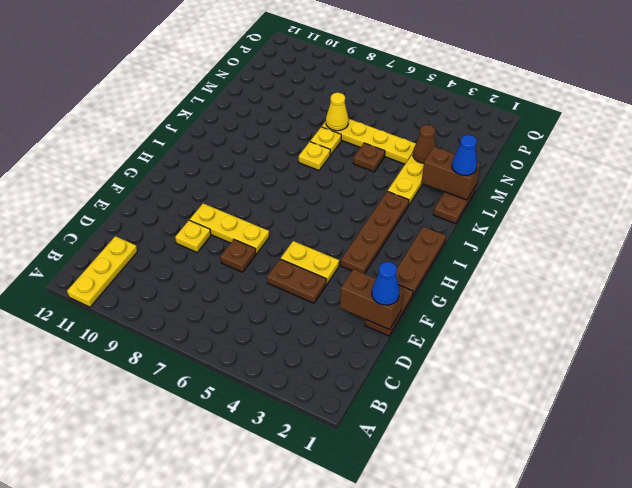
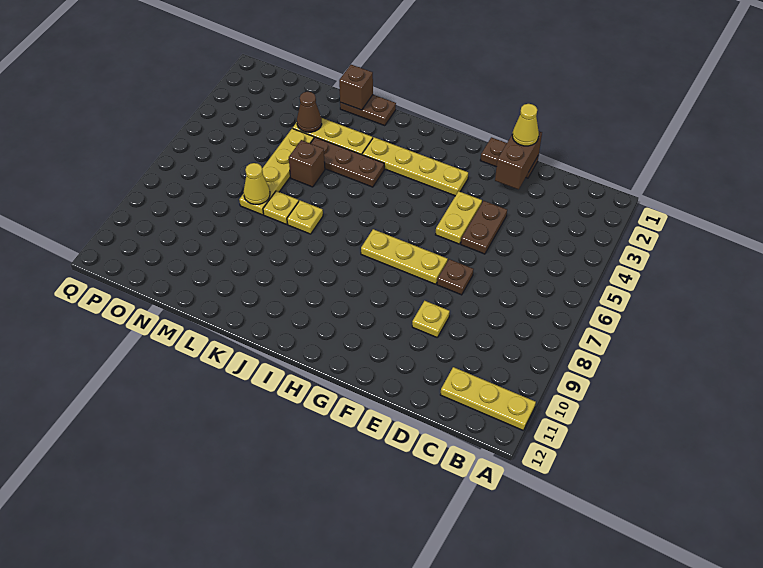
blue cone E1 level 3 -> yellow cone E1 level 3
yellow plate F7:F9 level 1 -> yellow plate F7:H7 level 1
brown plate G1:I1 level 1 -> brown plate J4:L4 level 1
brown plate G3:J3 level 1 -> yellow plate G3:J3 level 1
brown brick L1:L2 level 2 -> brown brick L1 level 2
blue cone L1 level 3 -> none
brown plate L5 level 1 -> brown brick L5 level 1

